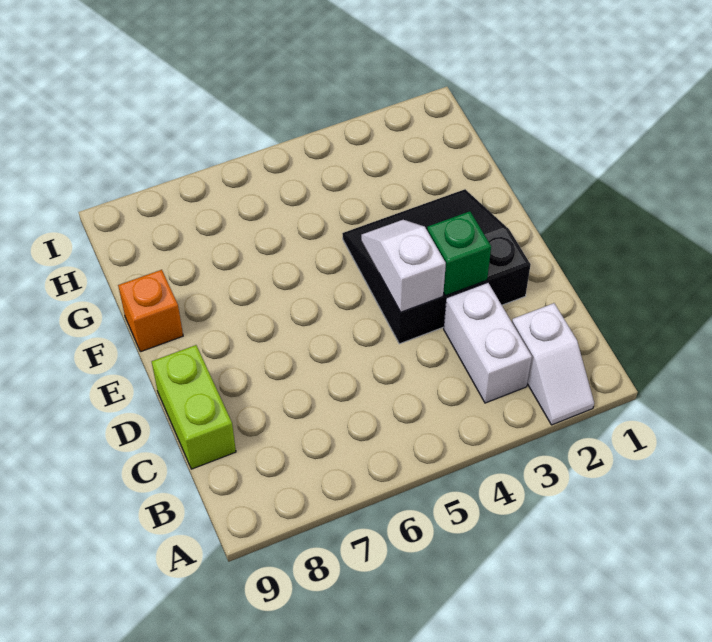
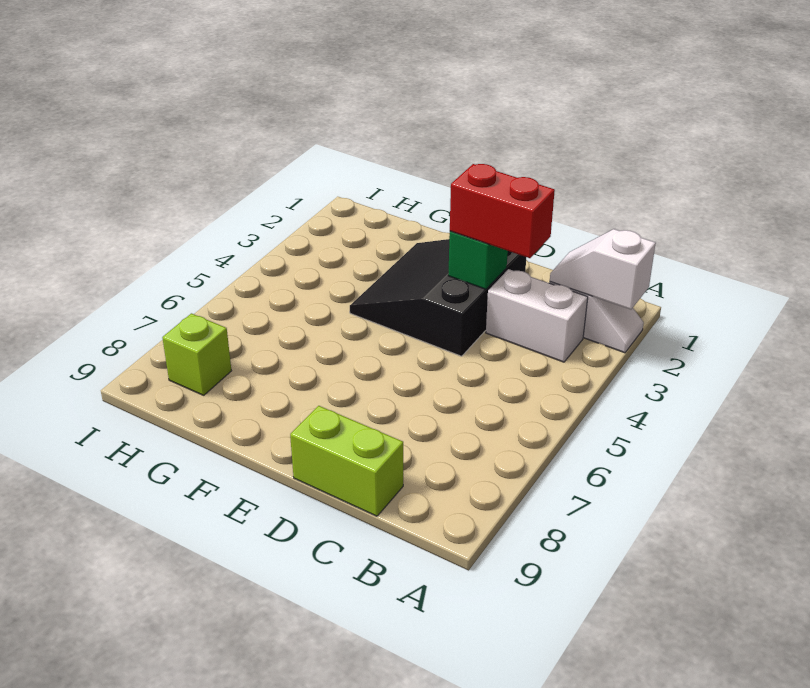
none -> red brick C3:D3 level 3
white slope D4:E4 level 2 top D -> white slope A2:B2 level 2 top A
orange brick F9 level 1 -> none
none -> lime brick H8 level 1

